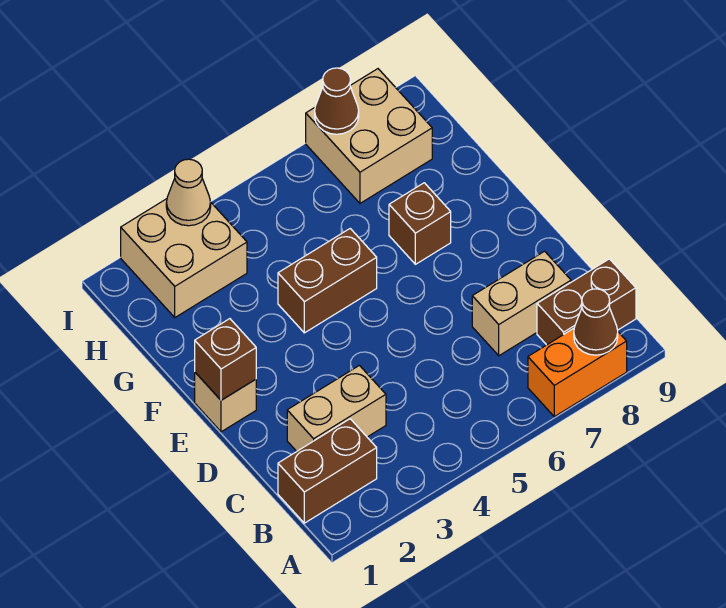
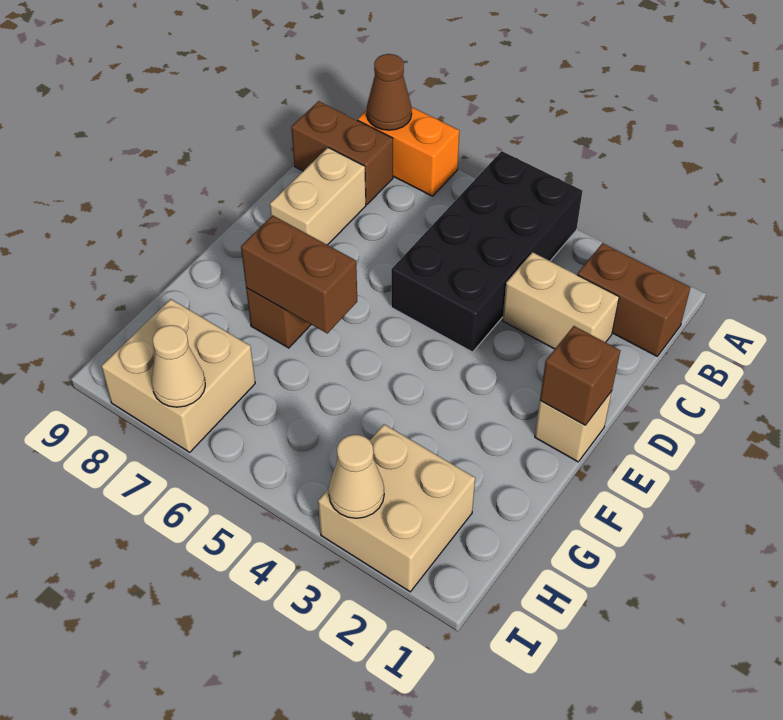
none -> black brick A4:D5 level 1
tan brick C7:C8 level 1 -> tan brick C8:D8 level 1
brown brick F4:F5 level 1 -> brown brick F6:F7 level 2
brown cone I7 level 2 -> tan cone I7 level 2

